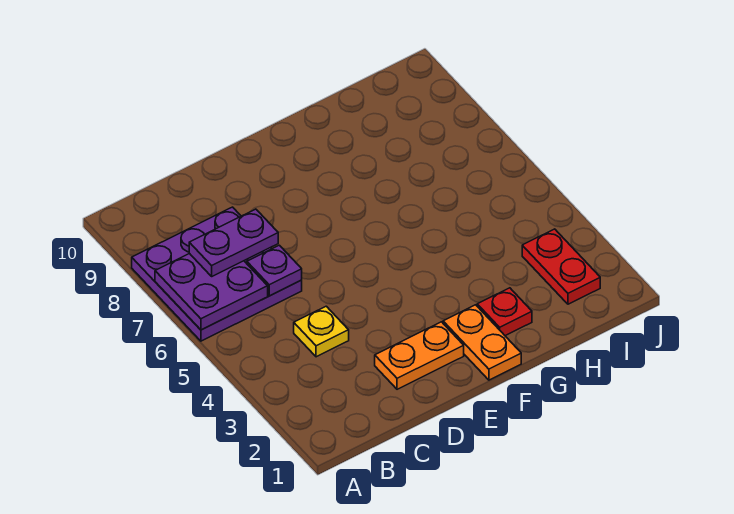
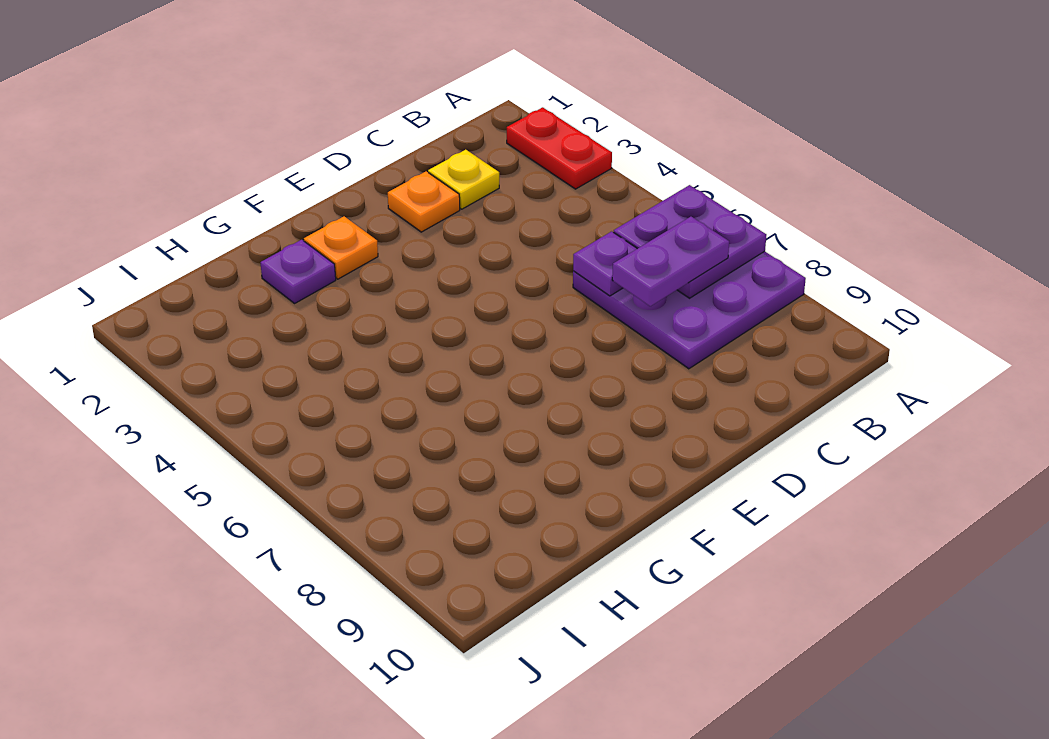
yellow plate C4 level 1 -> yellow plate C2 level 1
orange plate D2:E2 level 1 -> orange plate D2 level 1
orange plate F1:F2 level 1 -> orange plate F2 level 1
red plate G2 level 1 -> purple plate G2 level 1
red plate I2:I3 level 1 -> red plate A2:A3 level 1

